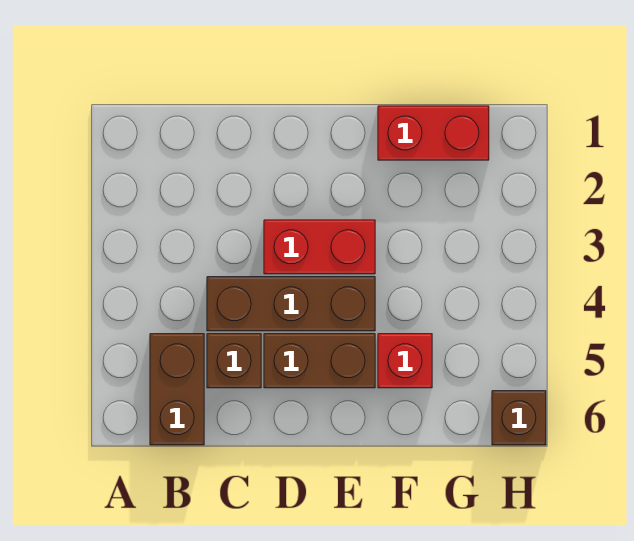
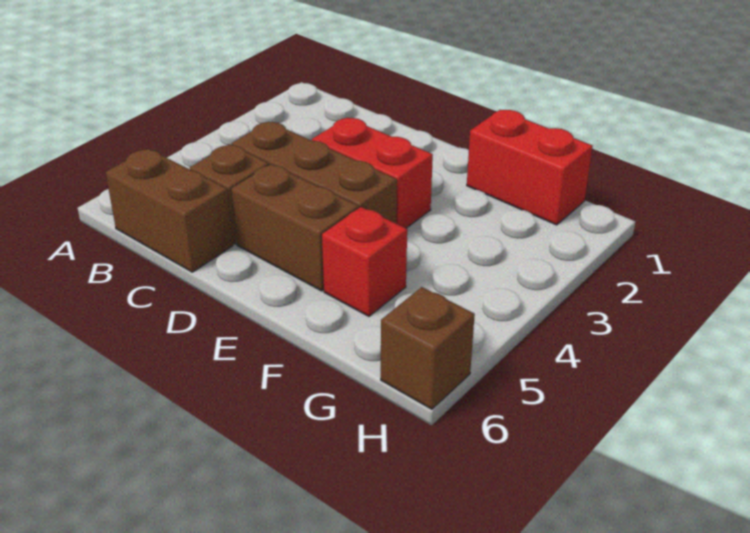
brown brick B5:B6 level 1 -> brown brick B6:C6 level 1

